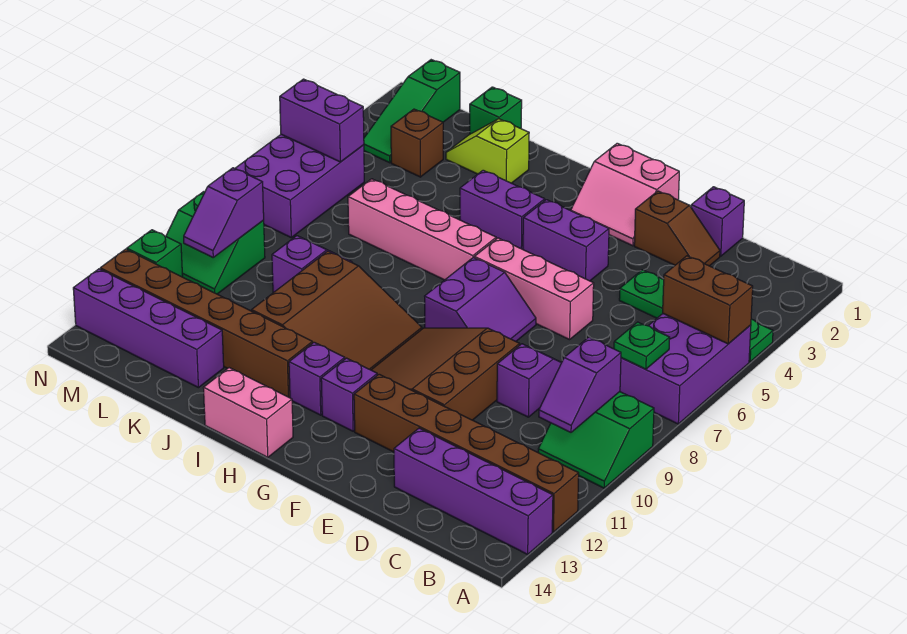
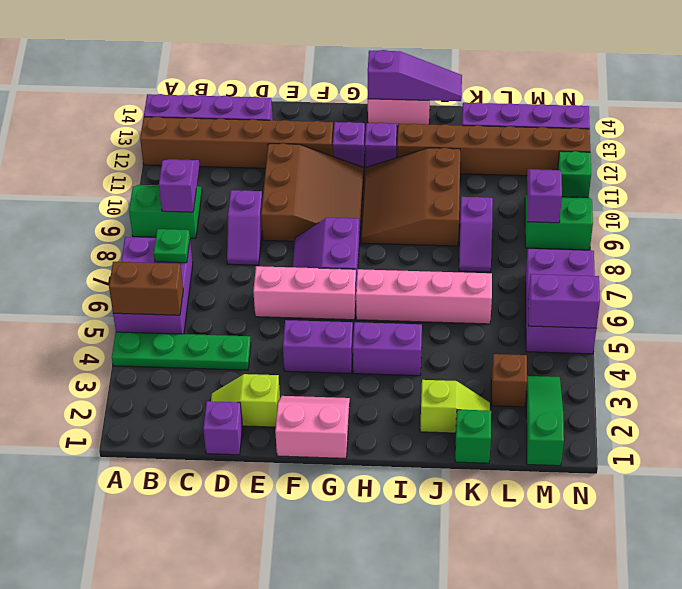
brown slope D2:E2 level 1 top E -> lime slope D2:E2 level 1 top E
none -> purple slope H14:J14 level 2 top H

